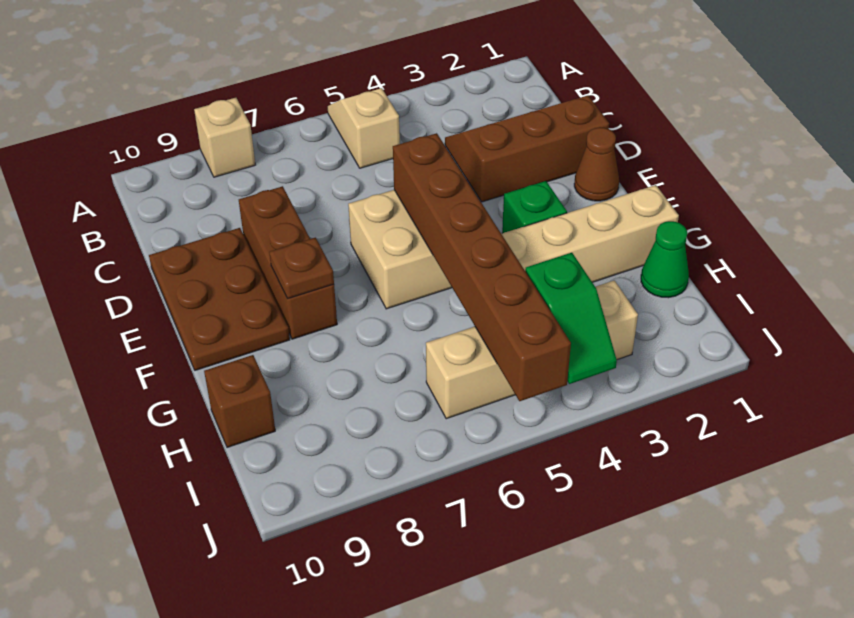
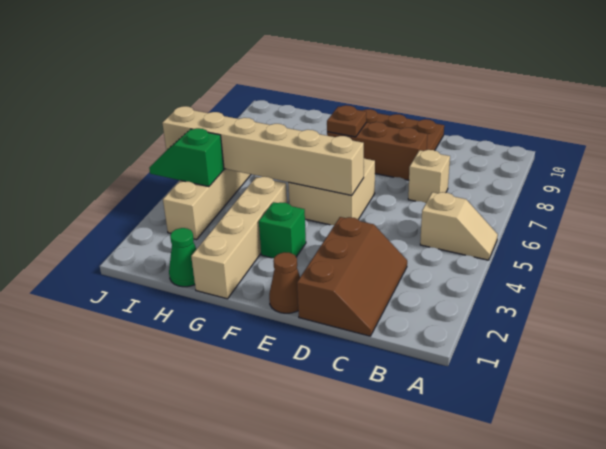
tan brick A8 level 1 -> tan brick C7 level 1
brown brick E5:J5 level 2 -> tan brick E5:J5 level 2
brown brick H10 level 1 -> none

